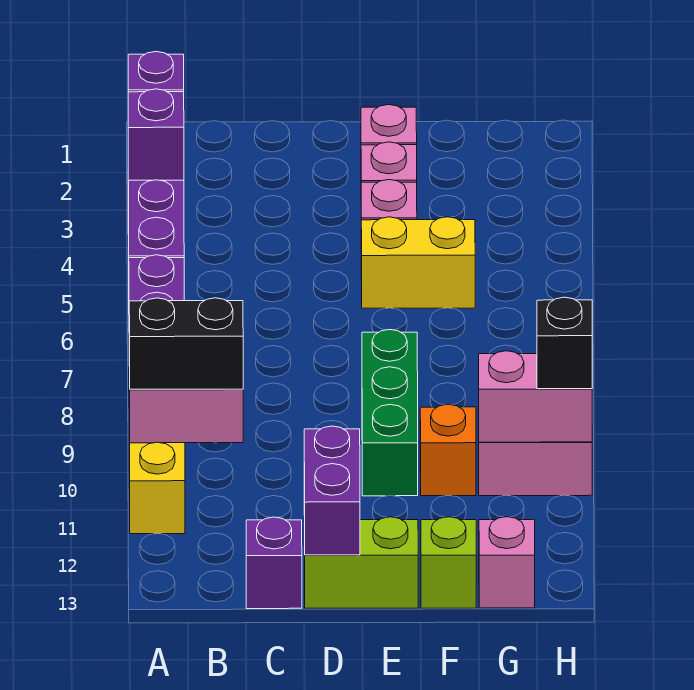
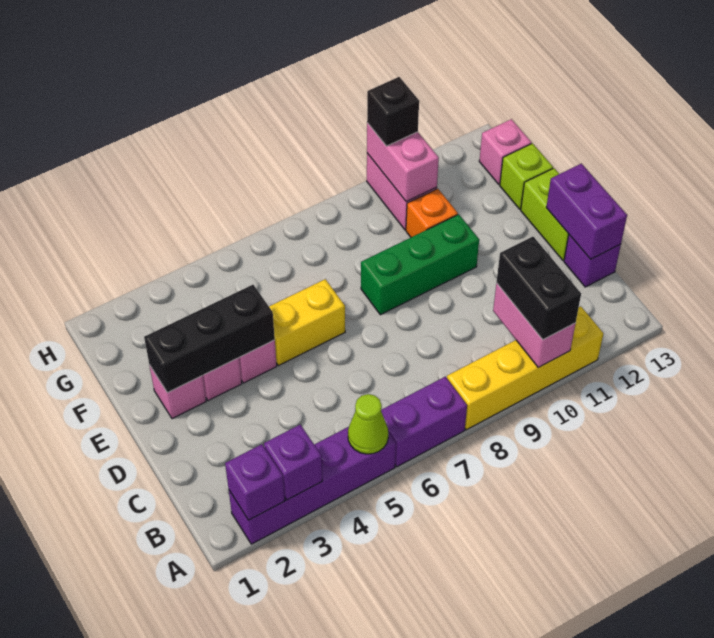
none -> lime cone A5 level 2
purple brick D12:D13 level 2 -> purple brick C13:D13 level 2
none -> black brick E2:E4 level 2
yellow brick E5:F5 level 1 -> yellow brick E5:E6 level 1

